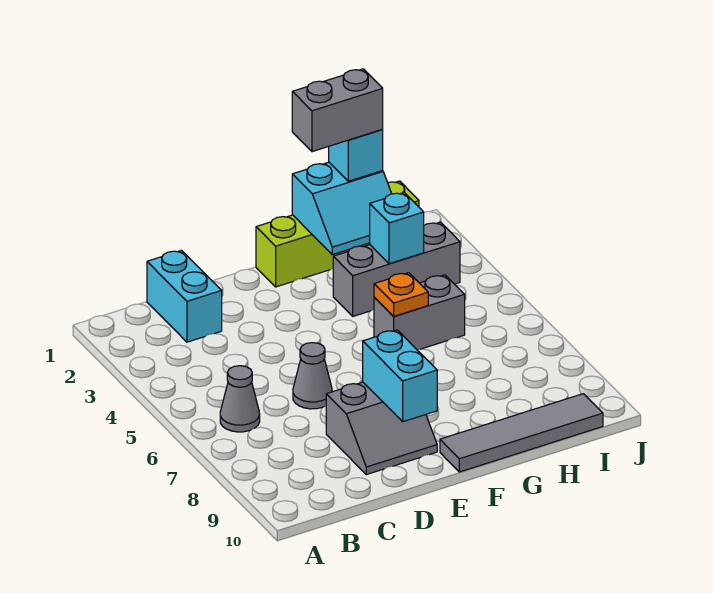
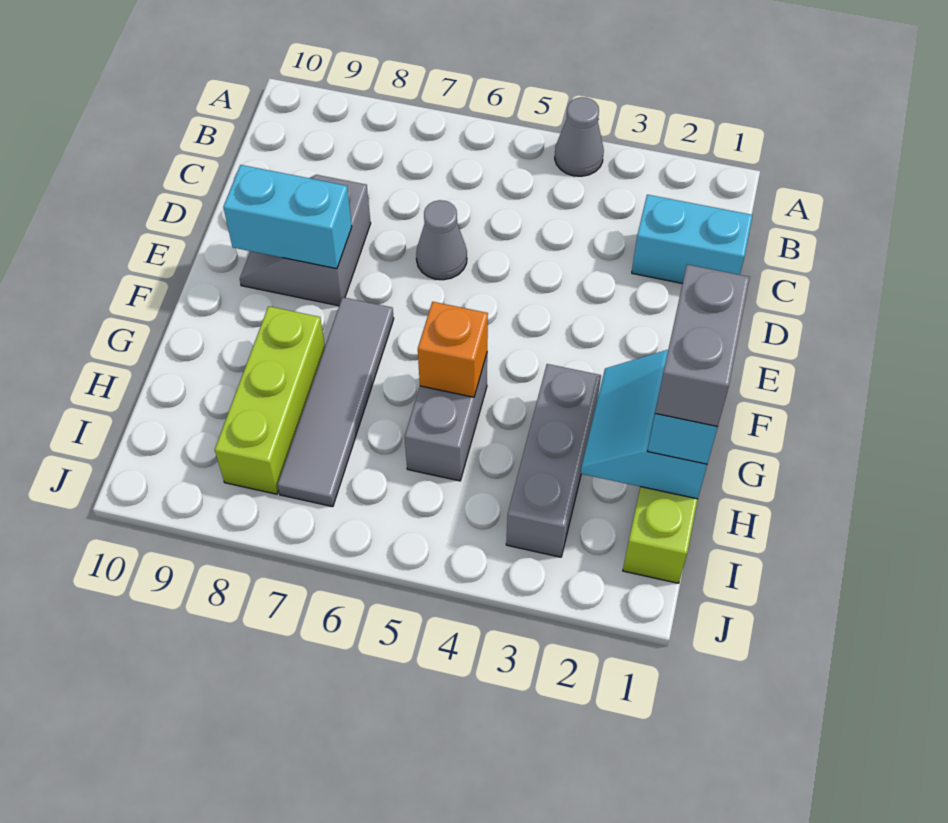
grey cone B6 level 1 -> grey cone A4 level 1
grey tile F10:I10 level 1 -> grey tile F7:I7 level 1
orange plate G5 level 2 -> orange brick G5 level 2
none -> lime brick G8:I8 level 1
cyan brick H3 level 2 -> none

